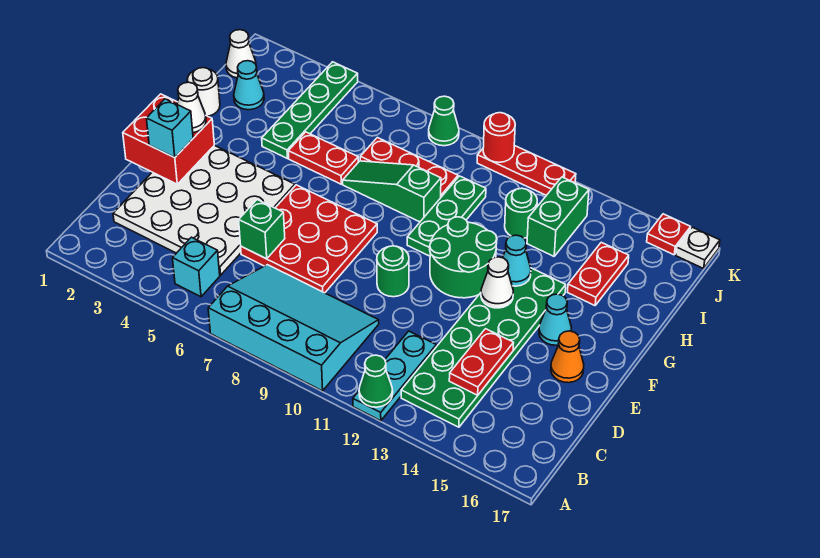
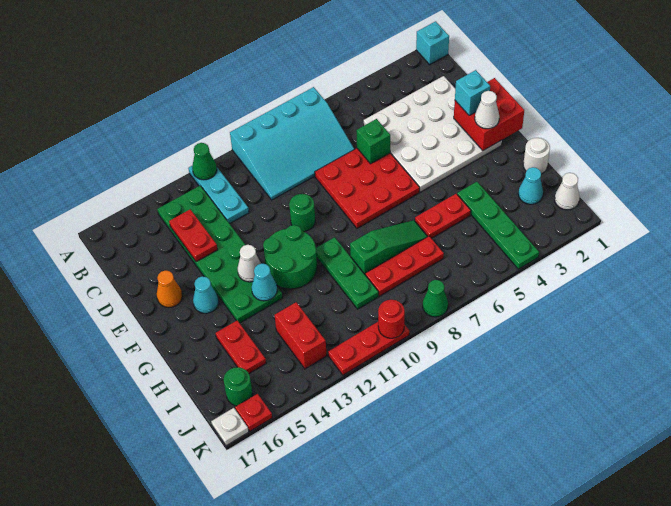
cyan brick B5 level 1 -> cyan brick A1 level 1
green round brick I12 level 1 -> green round brick J16 level 1
green brick I13:J13 level 1 -> red brick I13:J13 level 1

